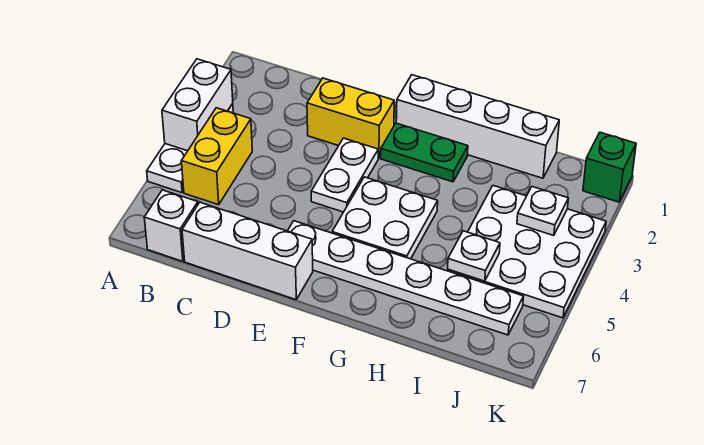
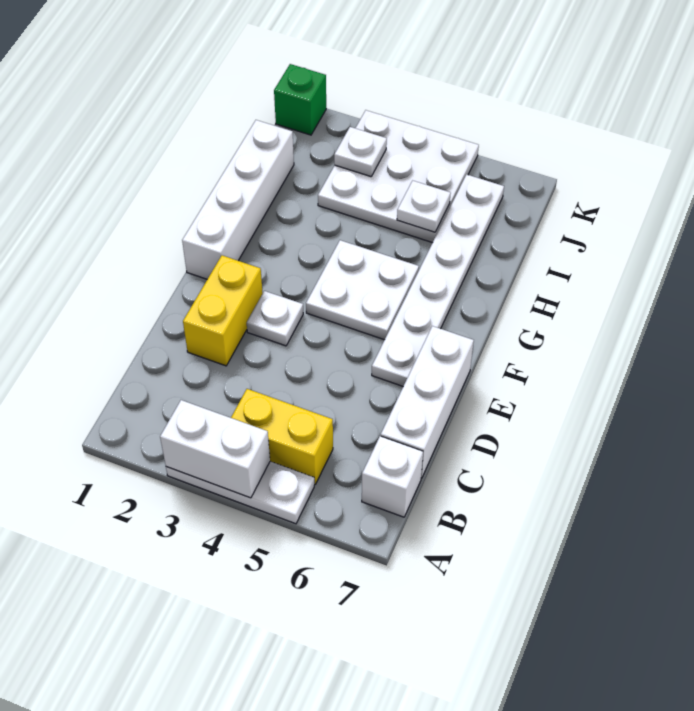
white plate E3:E4 level 1 -> white plate E3 level 1
green plate F2:G2 level 1 -> none

